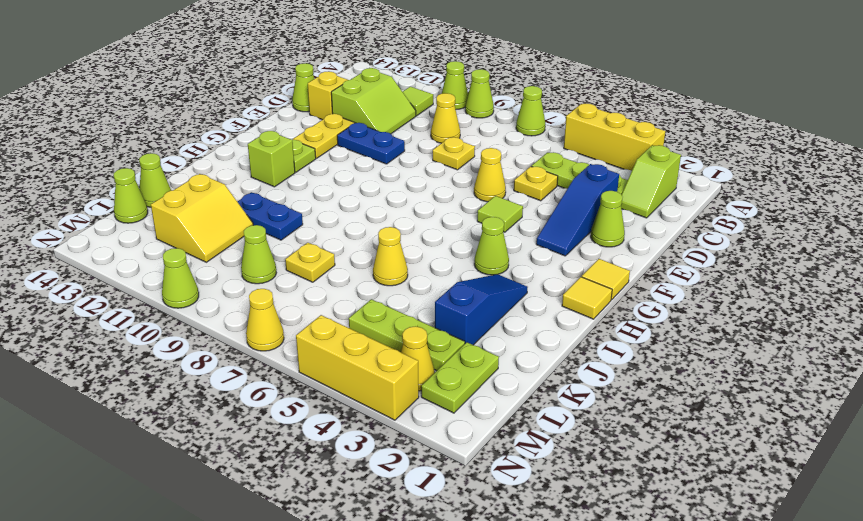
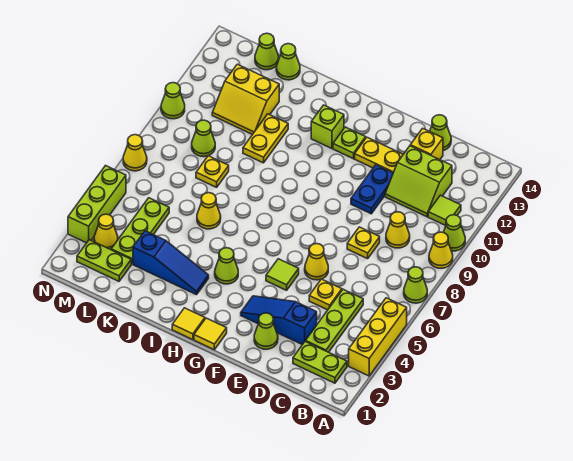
lime cone A9 level 1 -> yellow cone A9 level 1
lime slope B2:C2 level 1 top B -> lime plate B2:C2 level 1
blue plate J10:J11 level 1 -> yellow plate J10:J11 level 1
yellow brick N3:N5 level 1 -> lime brick N3:N5 level 1

